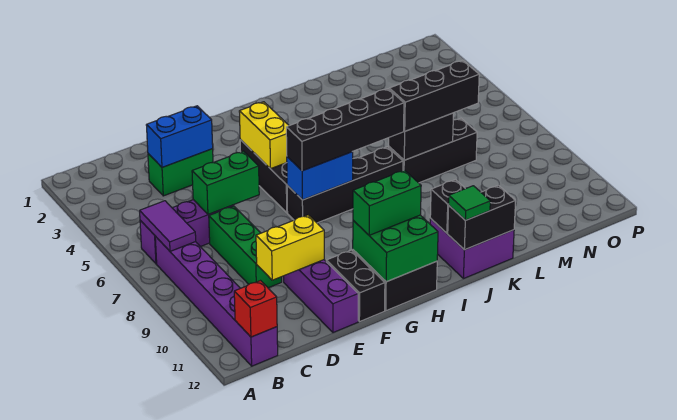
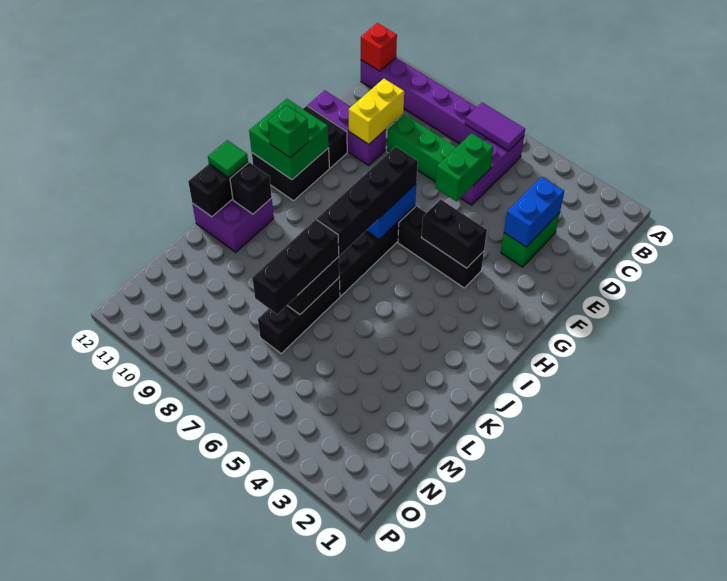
yellow brick G4:G5 level 2 -> black brick G4:G5 level 2
green brick G11:H11 level 3 -> green brick H11 level 3

